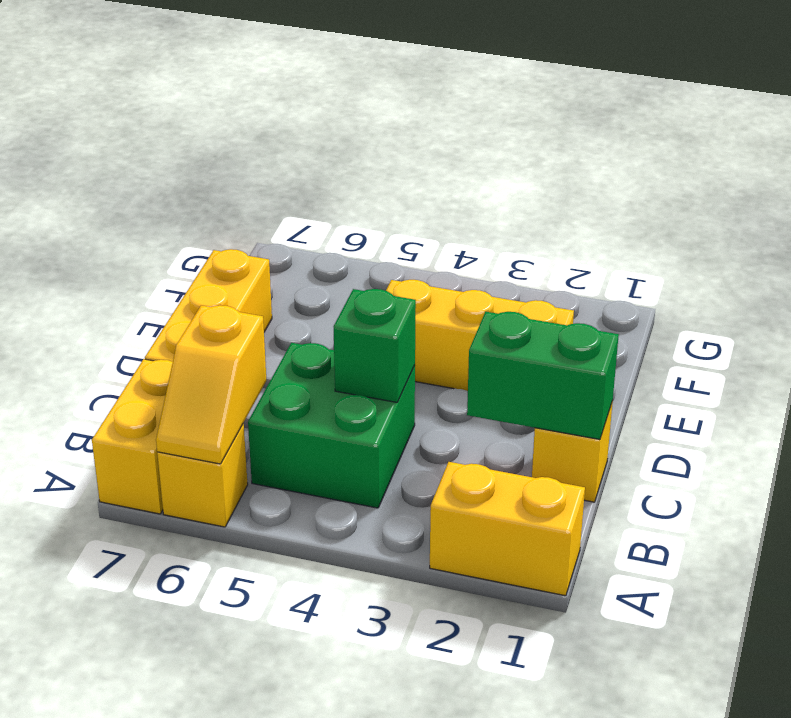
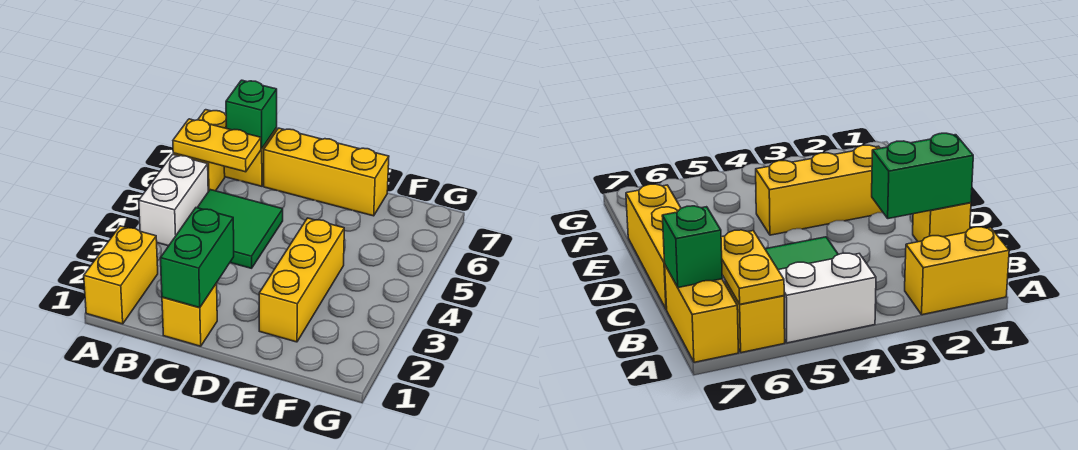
none -> white brick A4:A5 level 1
yellow slope A6:B6 level 2 top B -> yellow plate A6:B6 level 2
green brick B4:C5 level 1 -> green tile B4:C5 level 1
green brick C4 level 2 -> green brick B7 level 2

